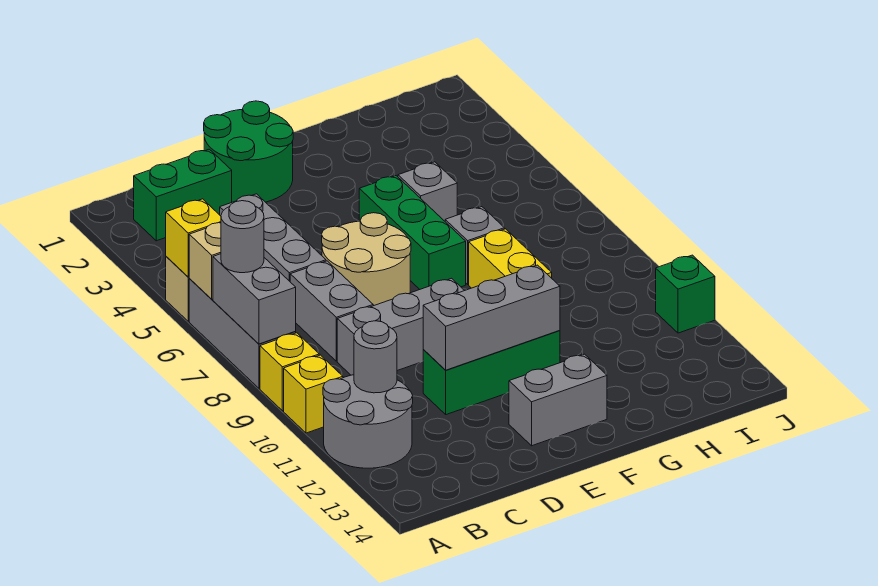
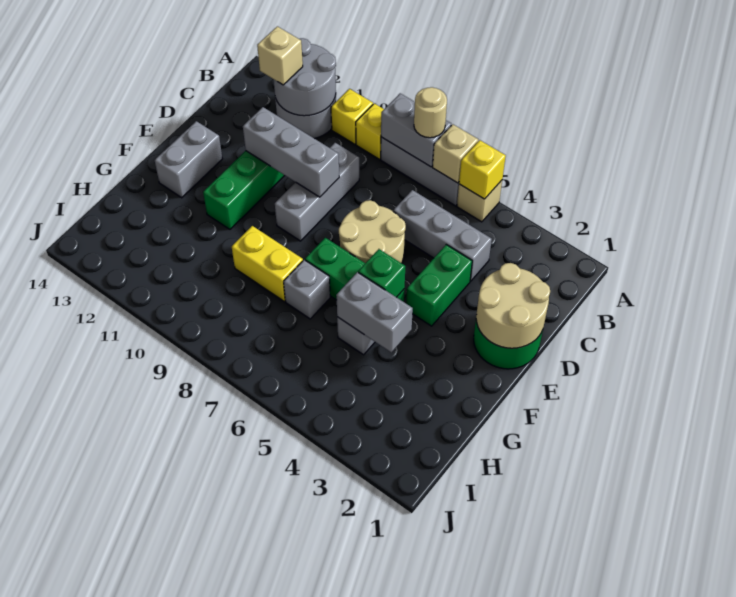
grey round brick A7 level 3 -> tan round brick A7 level 3
green brick B2:C2 level 1 -> green brick D4:E4 level 1
grey round brick B11 level 2 -> grey round brick A11:B12 level 2
none -> tan brick B12 level 3
grey brick C7:C8 level 1 -> grey brick G4:G5 level 2
none -> tan round brick D1:E2 level 2
grey brick D11:F11 level 2 -> grey brick D9:D11 level 2
green brick J11 level 1 -> green brick F5 level 2

